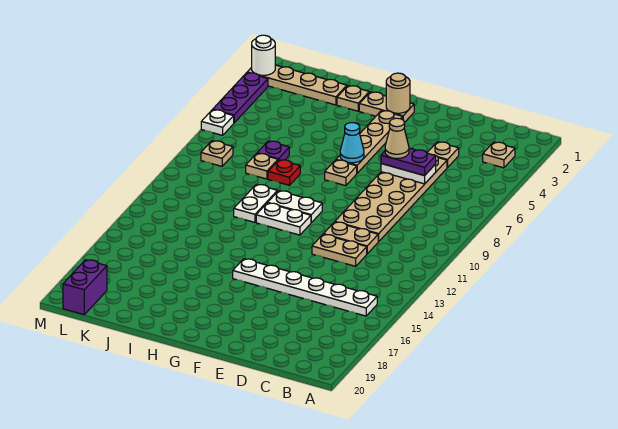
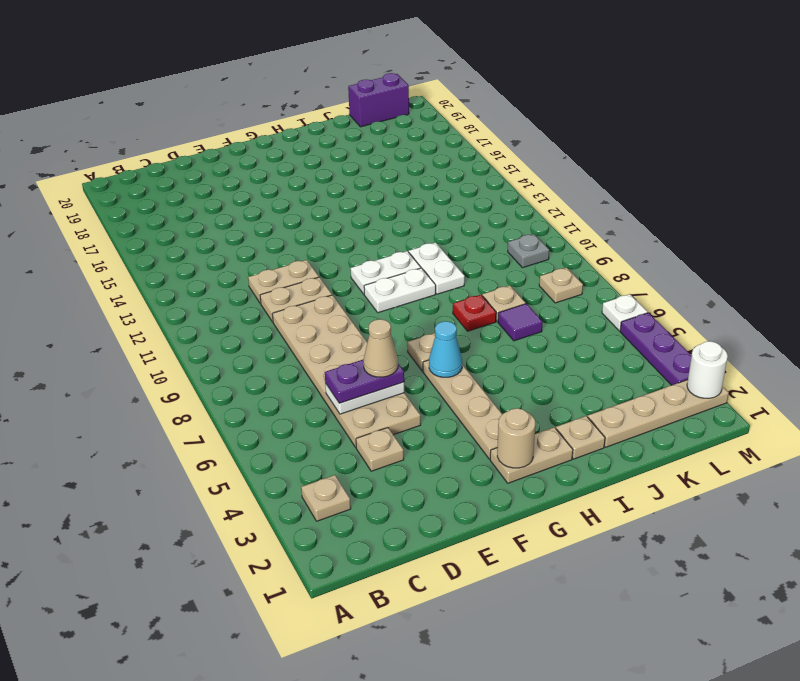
white plate B15:G15 level 1 -> none
purple plate J7 level 1 -> purple tile J7 level 1
none -> grey plate L10 level 1
purple brick L19:L20 level 1 -> purple brick K20:L20 level 1

